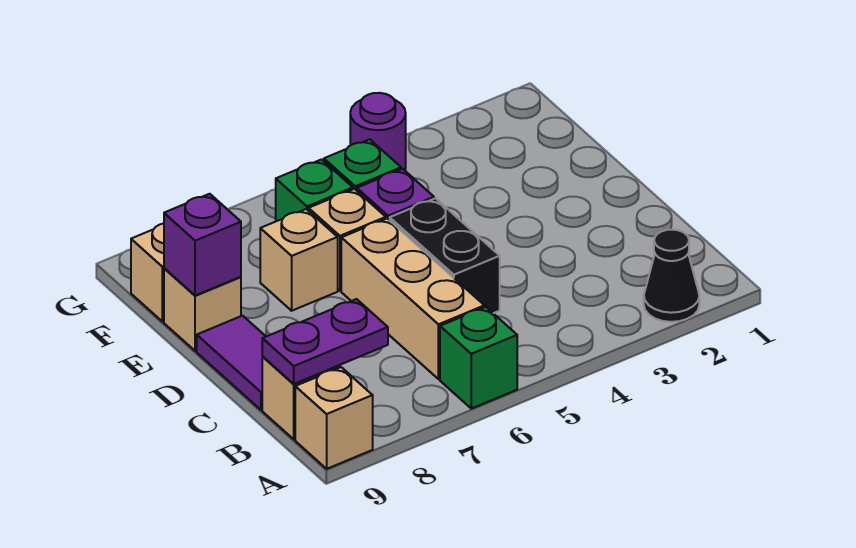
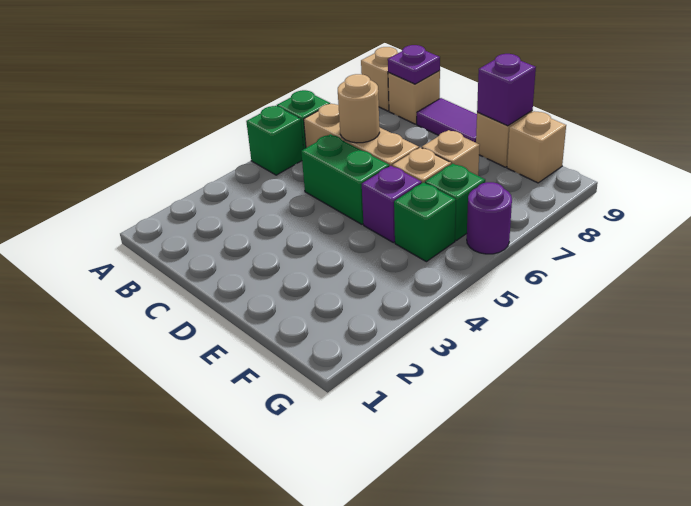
black cone A2 level 1 -> none
none -> green brick A5 level 1
purple plate B8:B9 level 2 -> purple plate B9 level 2
black brick C5:D5 level 1 -> green brick C5:D5 level 1
none -> tan round brick C6 level 2
purple round brick G4 level 1 -> purple round brick G6 level 1

